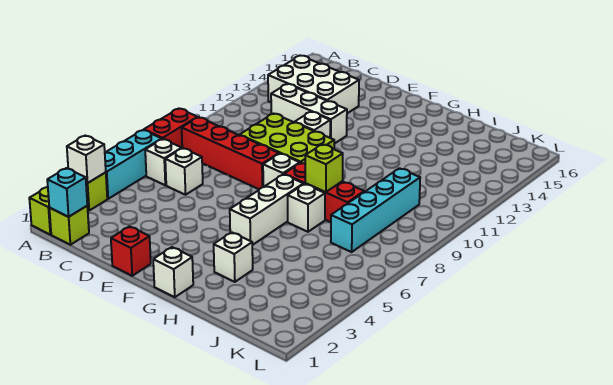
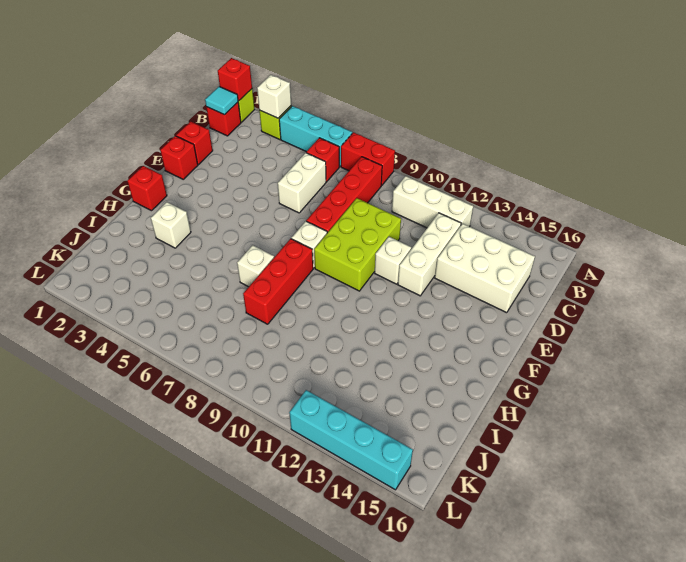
none -> red brick A1 level 2
lime brick B1 level 1 -> red brick B1 level 1
cyan brick B1 level 2 -> cyan tile B1 level 2
white brick B6 level 1 -> red brick B6 level 1
white brick B13:D14 level 1 -> white brick C13:D15 level 1
white brick C6 level 1 -> white brick C6:D6 level 1
none -> red brick D1 level 1
white brick G1 level 1 -> red brick G1 level 1
white brick G5:G7 level 1 -> white brick B10:B12 level 1
lime brick H8 level 2 -> none
cyan brick J7:J10 level 1 -> cyan brick L12:L15 level 1

